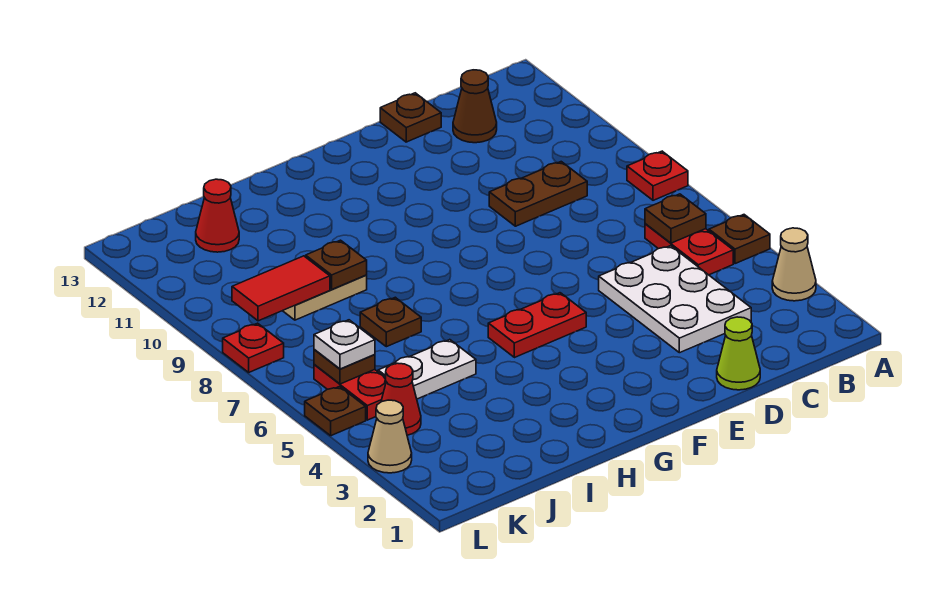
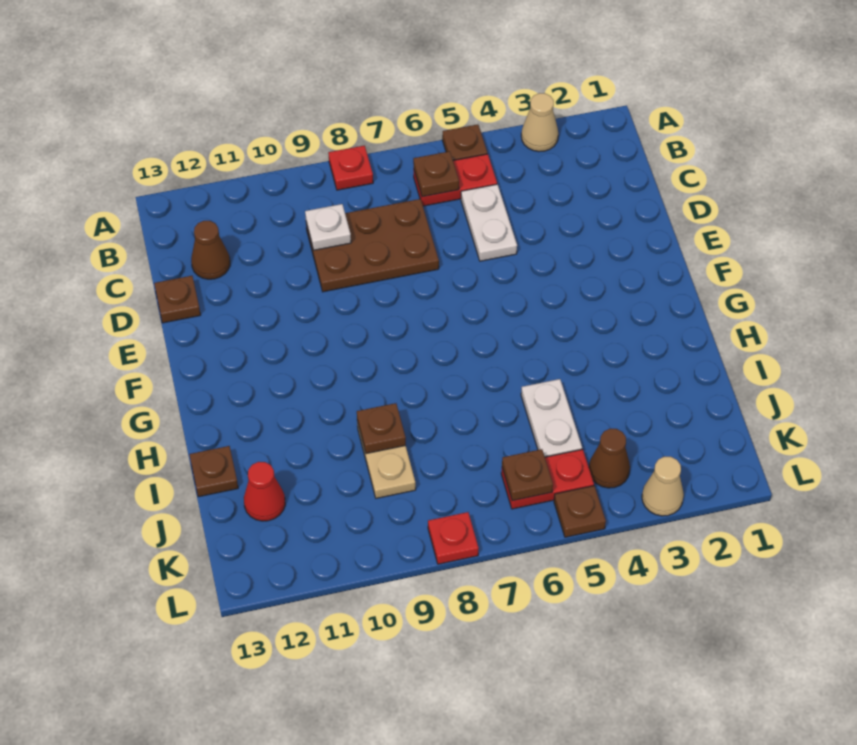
white plate C3:D5 level 1 -> white plate C5:D5 level 1
brown plate C9:D9 level 1 -> brown plate C7:D9 level 1
lime cone D1 level 1 -> none
red plate F5:G5 level 1 -> none
brown plate I7 level 1 -> brown plate I13 level 1
red tile J9:K9 level 2 -> none
red cone K4 level 1 -> brown cone K4 level 1
white plate K6 level 3 -> white plate C9 level 2

